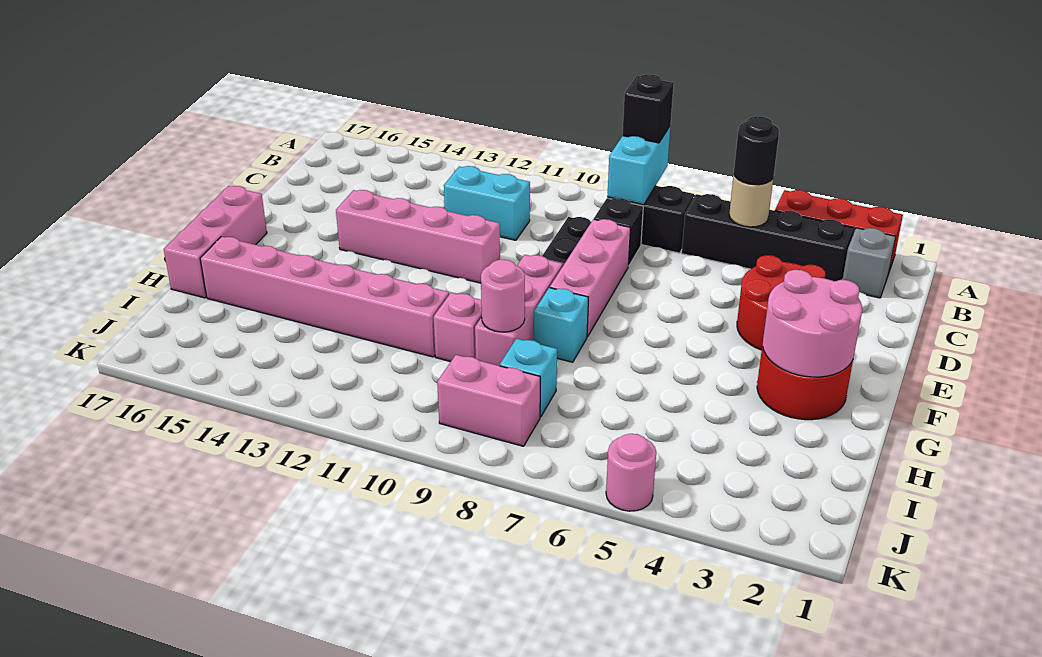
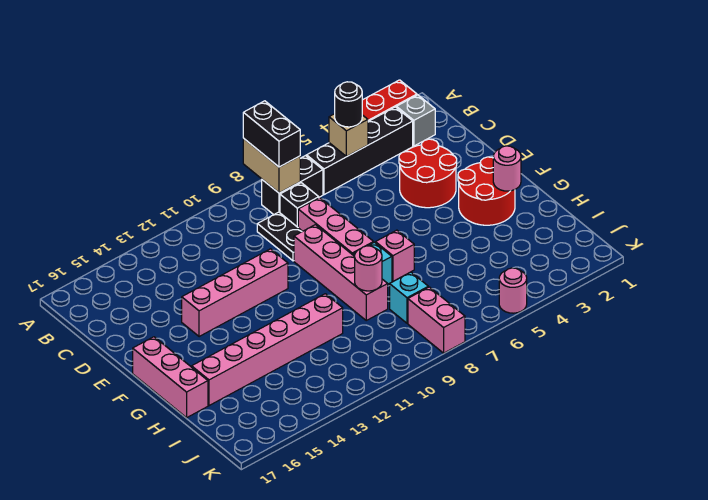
cyan brick A8:B8 level 2 -> tan brick A8:B8 level 2
black brick A8 level 3 -> black brick A8:B8 level 3
tan round brick B5 level 2 -> tan brick B5 level 2
cyan brick C11:C12 level 1 -> none
pink round brick F2:G3 level 2 -> pink round brick G2 level 2
pink brick F9:H9 level 1 -> pink brick E9:H9 level 1
pink brick H10 level 1 -> pink brick G7 level 1
pink brick J8:J9 level 1 -> pink brick J8:K8 level 1

